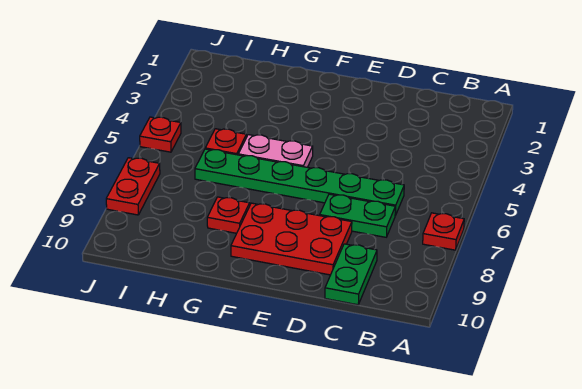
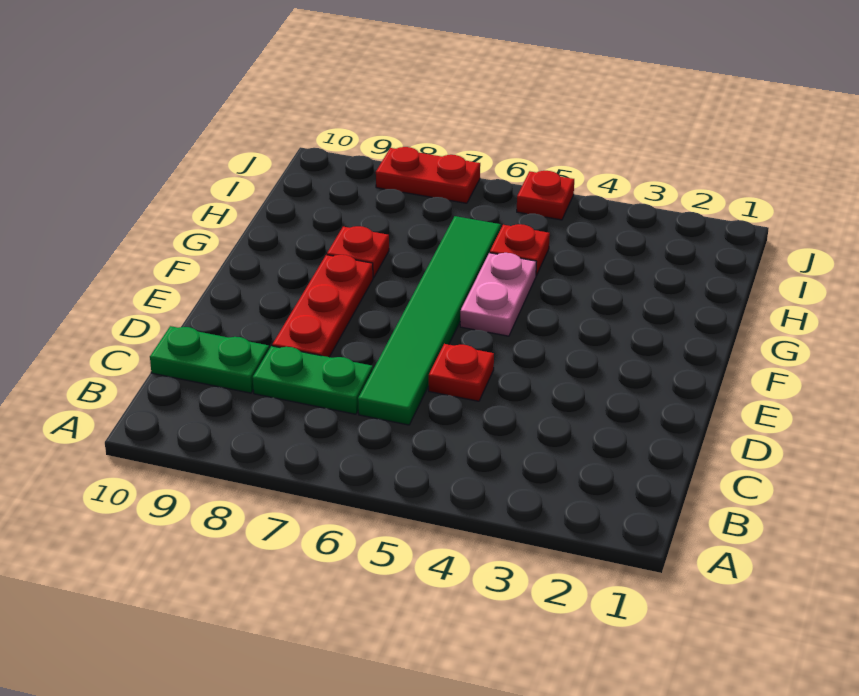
red plate A7 level 1 -> red plate D5 level 1
green plate C6:H6 level 1 -> green tile C6:H6 level 1
green plate C7:D7 level 1 -> green plate C7:C8 level 1
red plate D8:F9 level 1 -> red plate D8:F8 level 1

